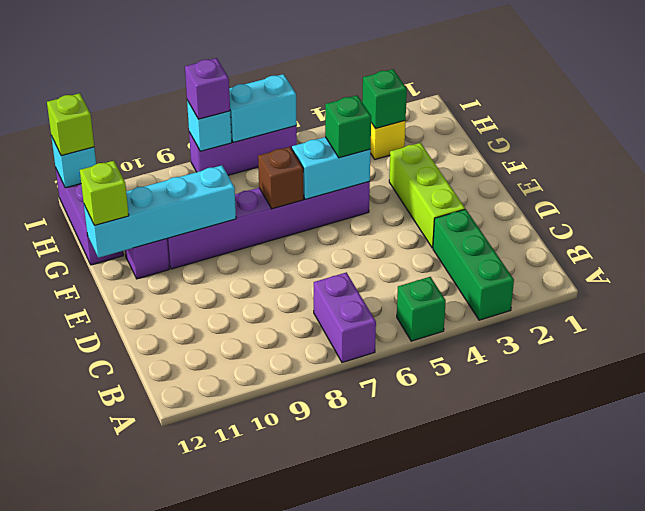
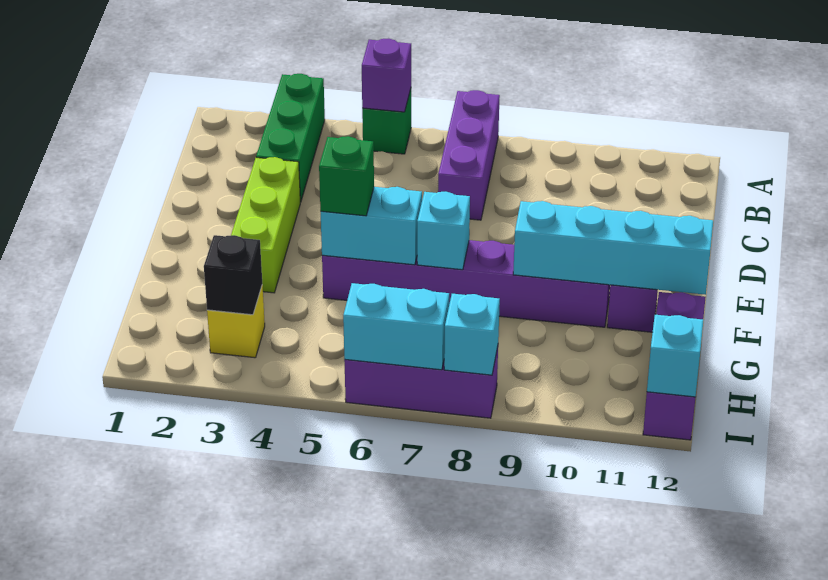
purple brick A7:B7 level 1 -> purple brick A7:C7 level 1
brown brick F7 level 2 -> cyan brick F7 level 2
lime brick F12 level 3 -> none
green brick H3 level 2 -> black brick H3 level 2
purple brick I8 level 3 -> purple brick A5 level 2
lime brick I12 level 3 -> none

